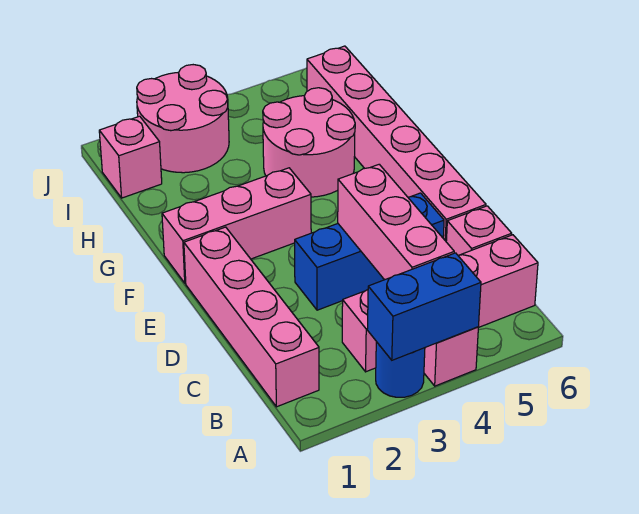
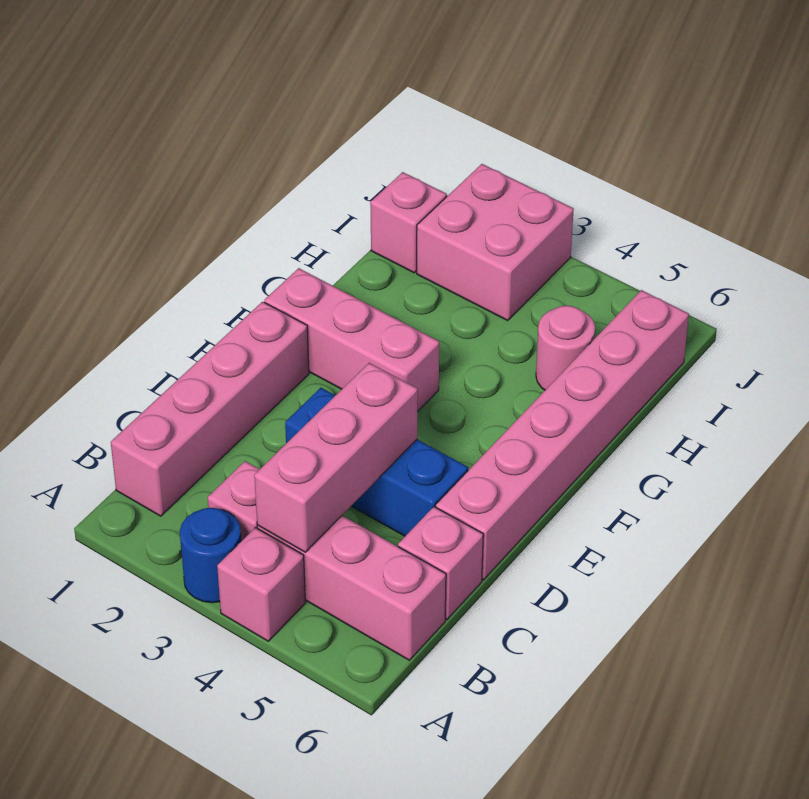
blue brick A3:A4 level 2 -> none
pink round brick G4:H5 level 1 -> pink round brick H5 level 1
pink round brick I2:J3 level 1 -> pink brick I2:J3 level 1

